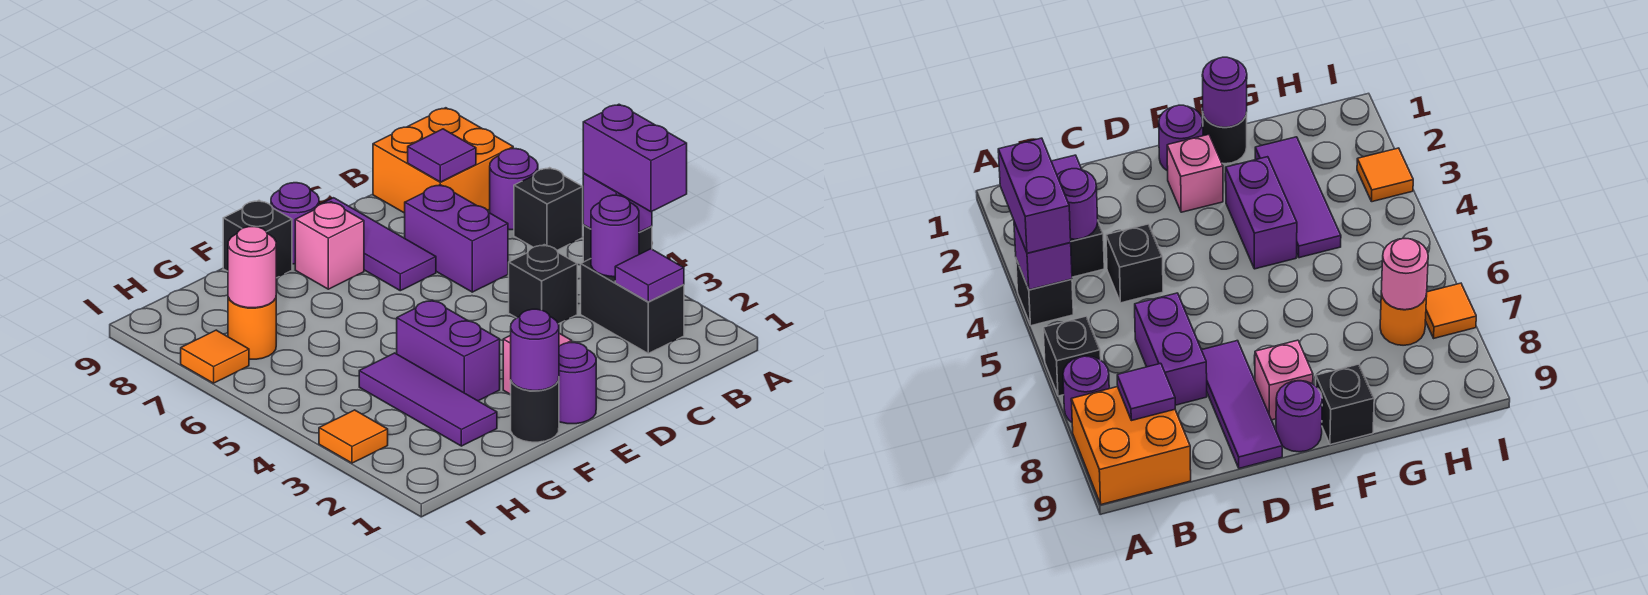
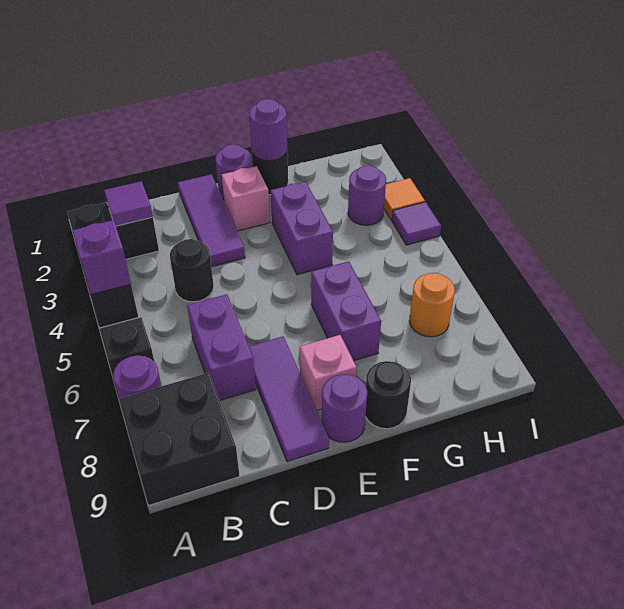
purple brick A3:A4 level 3 -> purple brick F6:F7 level 1
orange brick A8:B9 level 1 -> black brick A8:B9 level 1
black brick B2:B3 level 1 -> black brick A2:B2 level 1
purple round brick B3 level 2 -> purple round brick H3 level 1
purple tile B8 level 2 -> purple tile I4 level 1
black brick C4 level 1 -> black round brick C4 level 1
black brick F9 level 1 -> black round brick F9 level 1
purple tile G2:G4 level 1 -> purple tile D1:D3 level 1
pink round brick H7 level 2 -> none
orange tile I7 level 1 -> none

